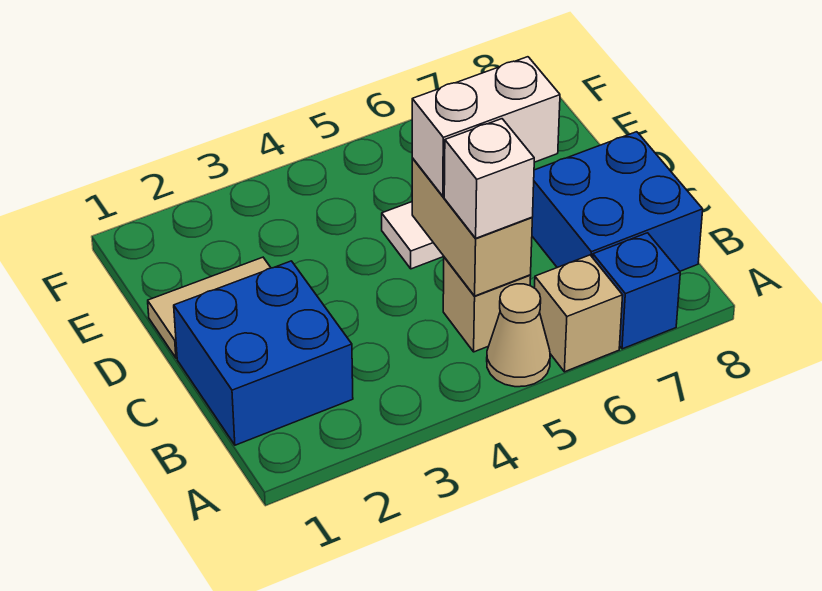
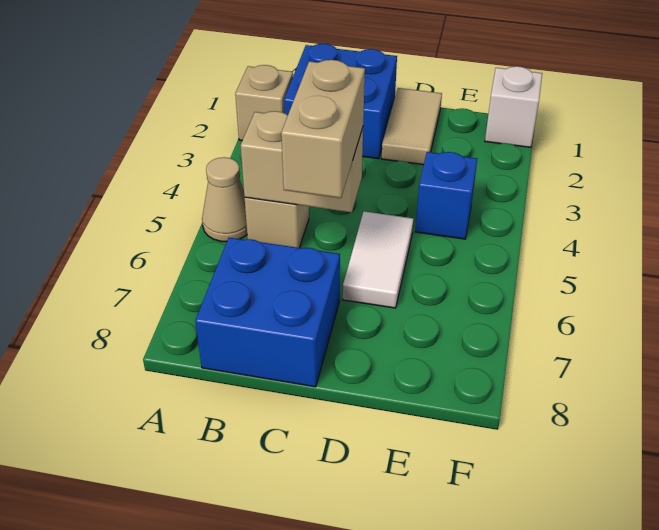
tan brick A6 level 1 -> tan brick A2 level 1
blue brick A7 level 1 -> blue brick E4 level 1
white brick B5 level 3 -> white brick F1 level 1
white brick C5:C6 level 3 -> tan brick C5:C6 level 3

